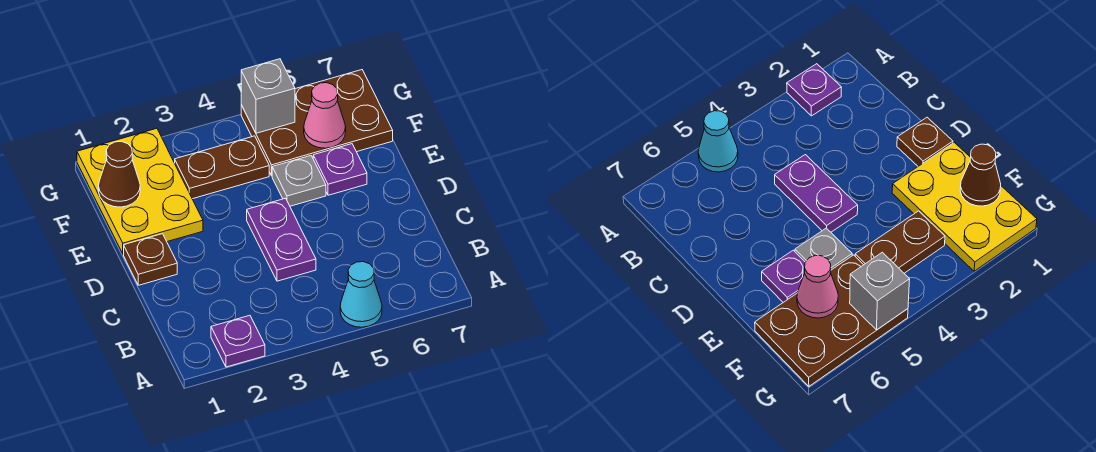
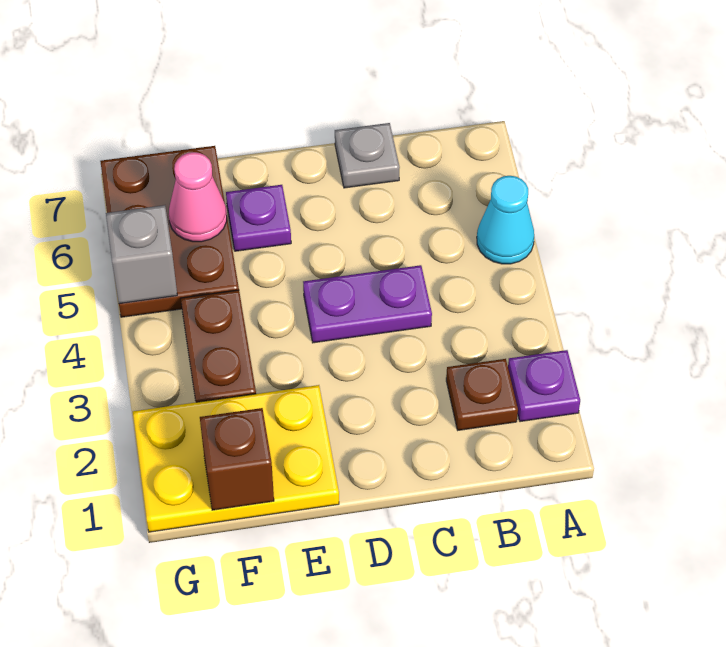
brown plate D1 level 1 -> brown plate B2 level 1
grey plate E5 level 1 -> grey plate C7 level 1
brown cone F1 level 2 -> brown brick F1 level 2

